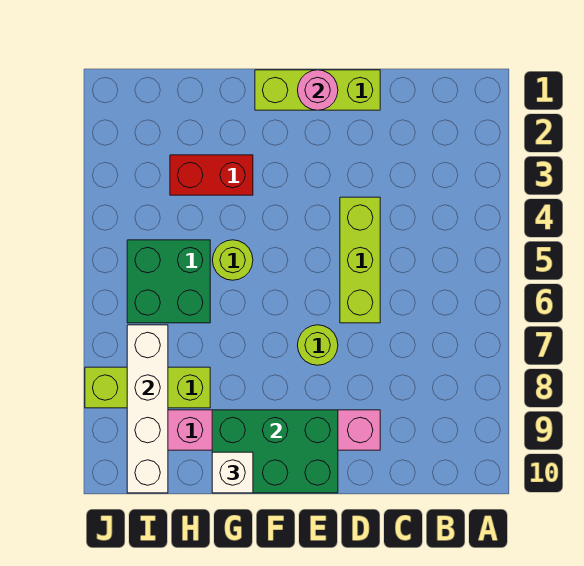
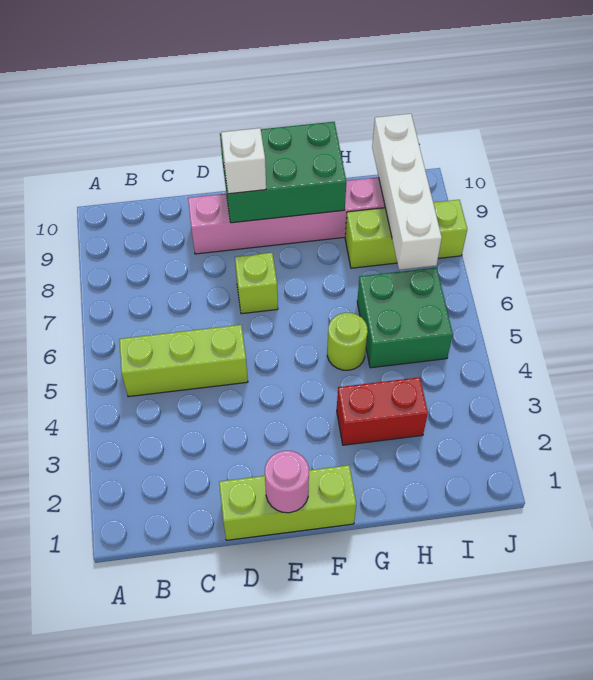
lime brick D4:D6 level 1 -> lime brick B5:D5 level 1
lime round brick E7 level 1 -> lime brick E7 level 1
white brick G10 level 3 -> white brick E9 level 3

